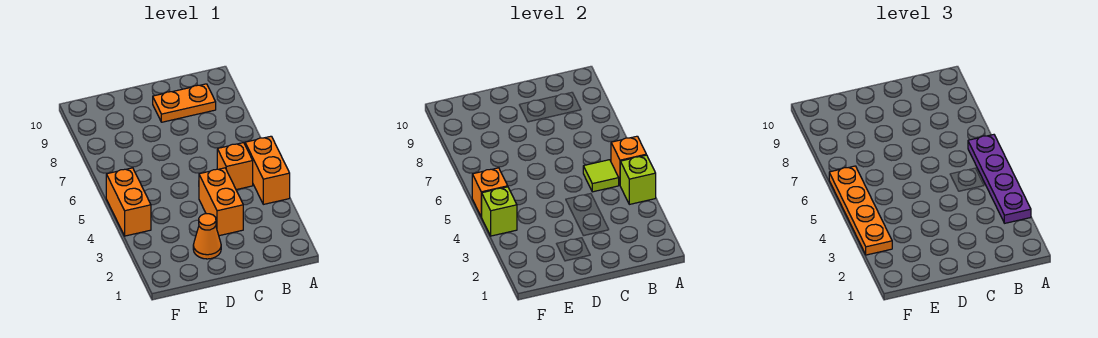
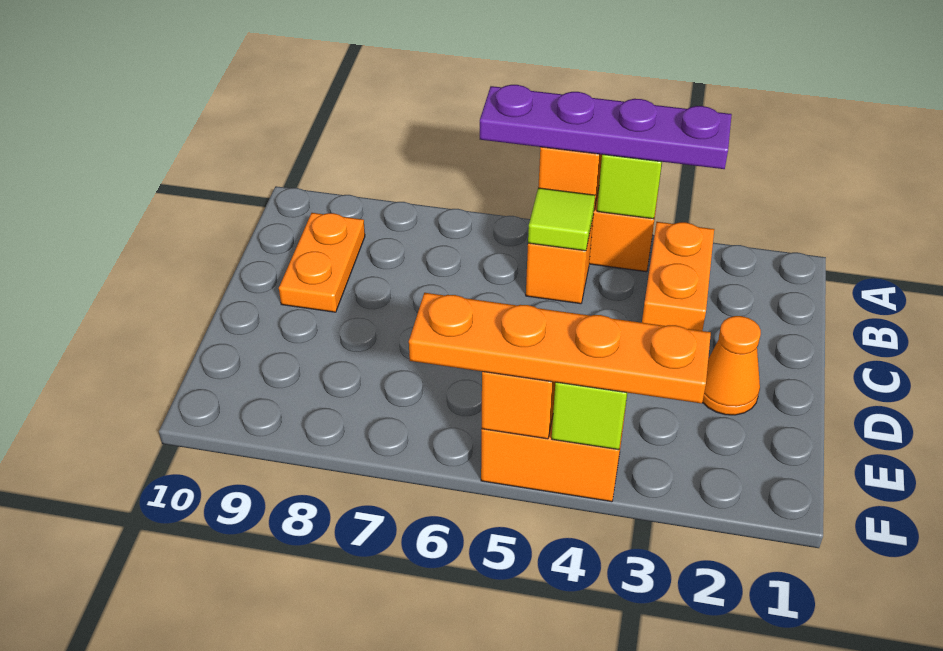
orange brick C3:C4 level 1 -> orange brick B3:C3 level 1

